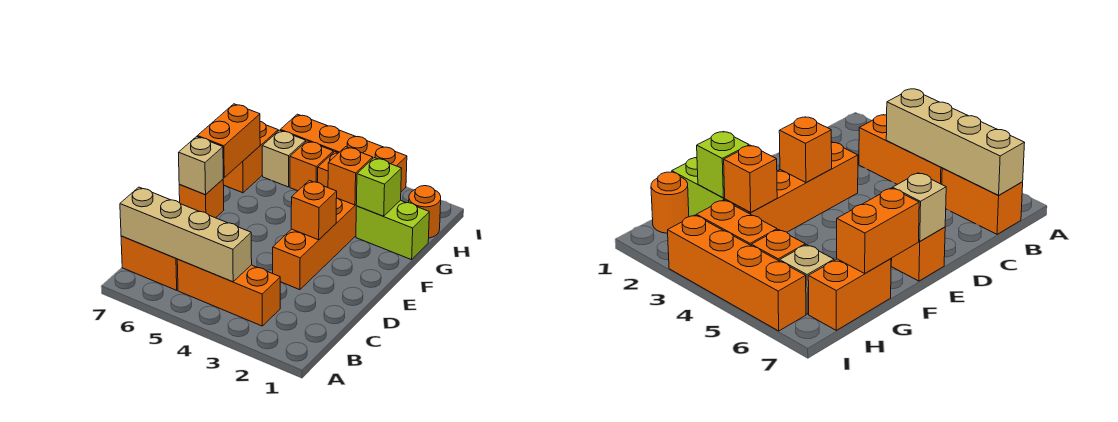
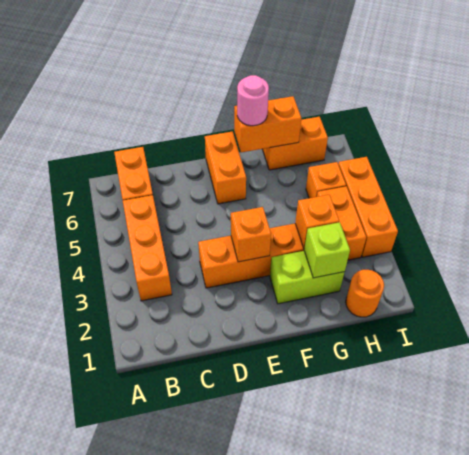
tan brick B4:B7 level 2 -> none
orange brick E7 level 1 -> orange brick E6:E7 level 1
tan brick E7 level 2 -> none
none -> pink round brick F7 level 3
lime brick G1:G2 level 1 -> lime brick F2:G2 level 1
tan brick H6 level 1 -> none
orange brick I3:I6 level 1 -> orange brick I3:I5 level 1

